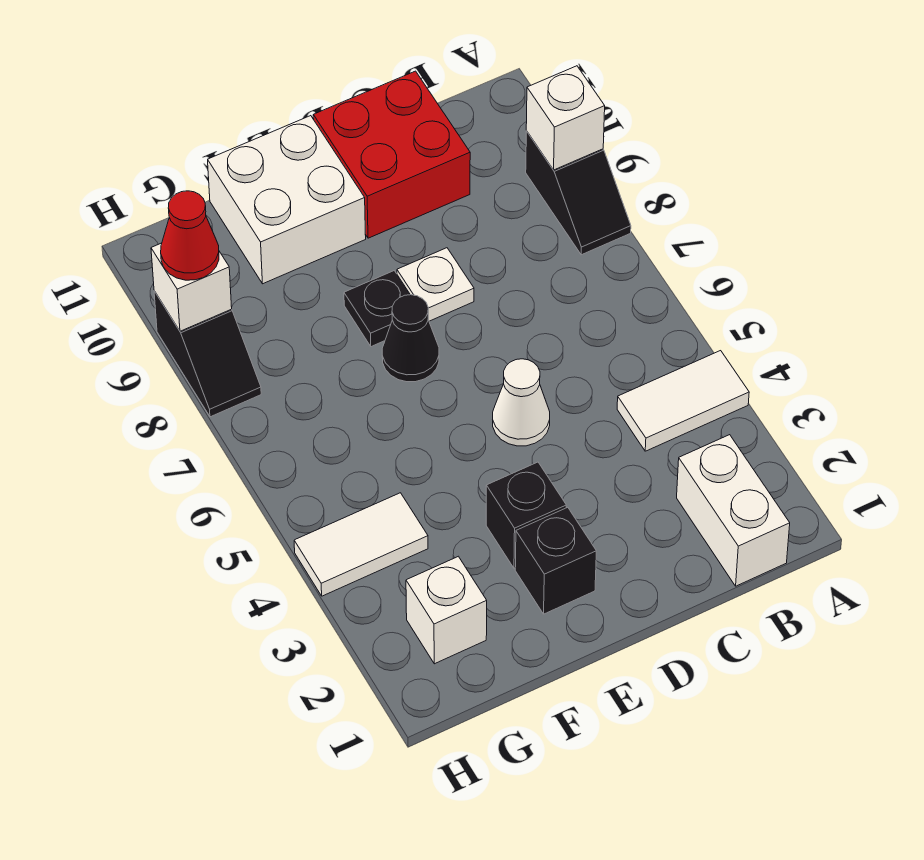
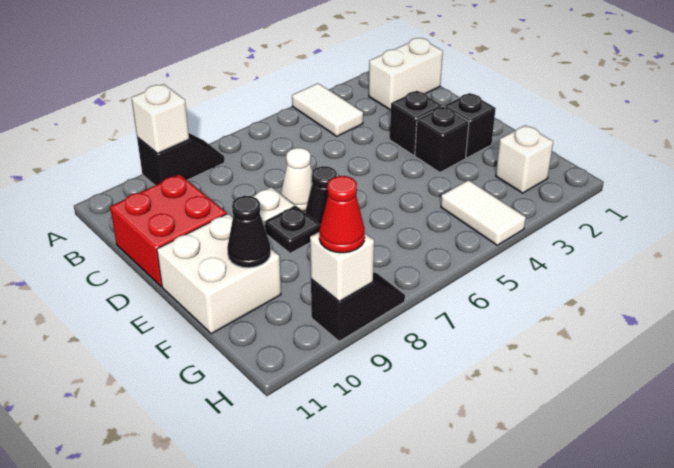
none -> black brick D3 level 1
white cone D5 level 1 -> white cone D7 level 1
none -> black cone F10 level 2

